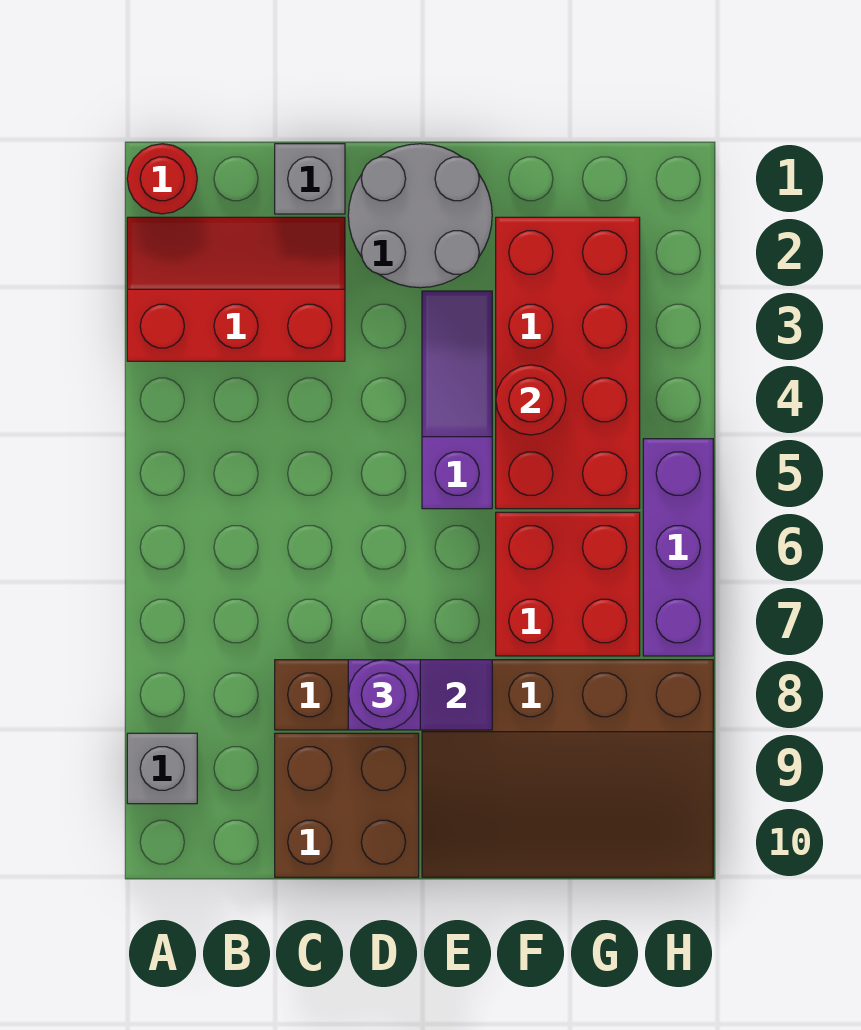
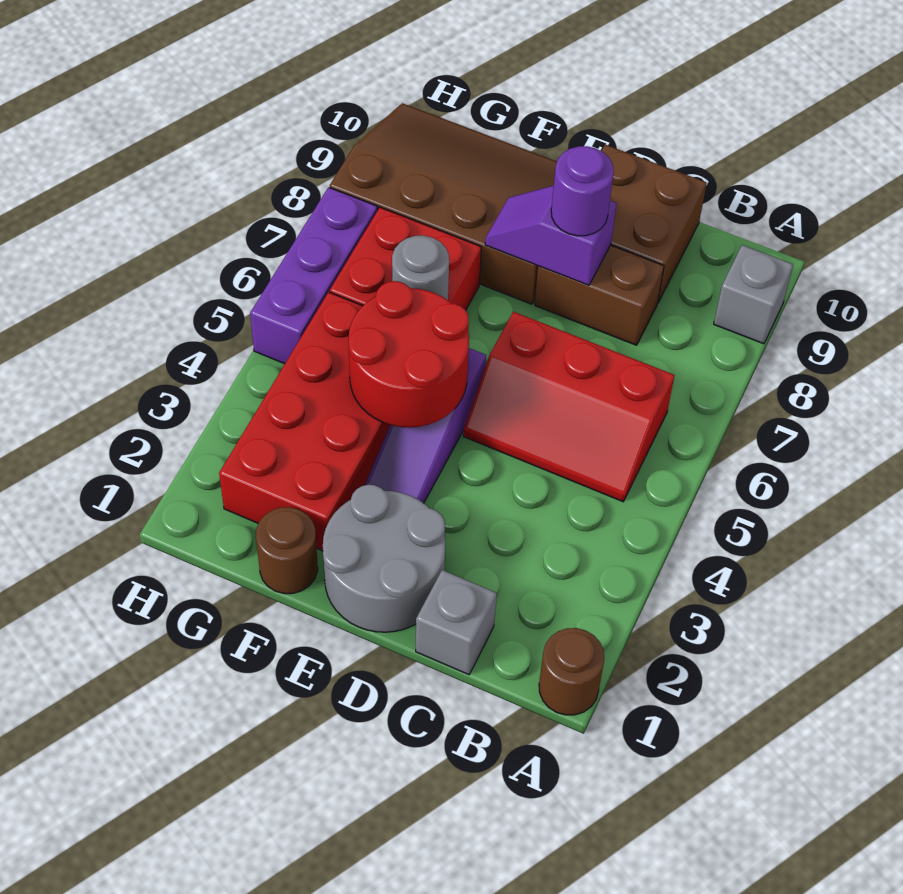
red round brick A1 level 1 -> brown round brick A1 level 1
red slope A2:C3 level 1 top 3 -> red slope B5:D6 level 1 top 6
none -> brown round brick F1 level 1
red round brick F4 level 2 -> red round brick E4:F5 level 2
none -> grey round brick F6 level 2

